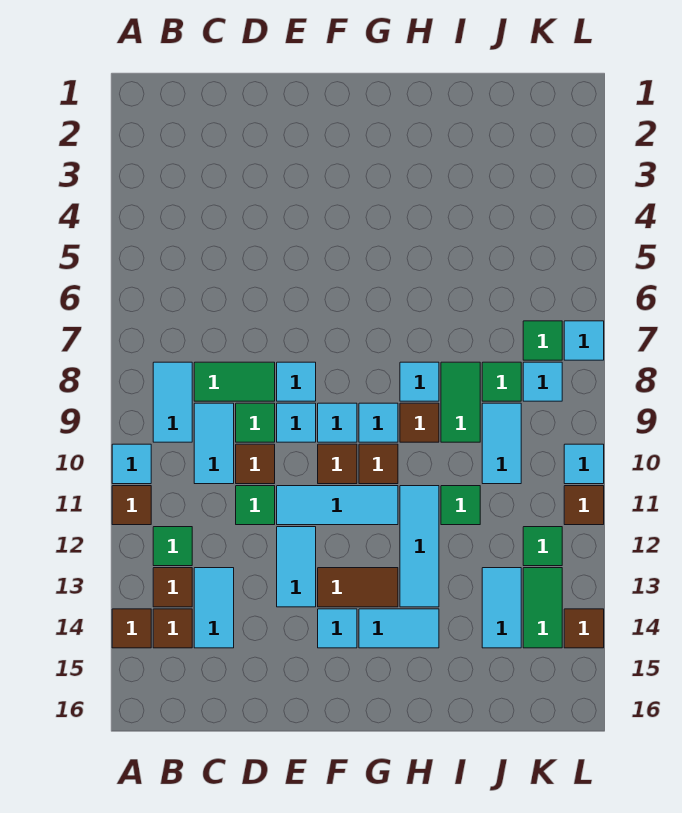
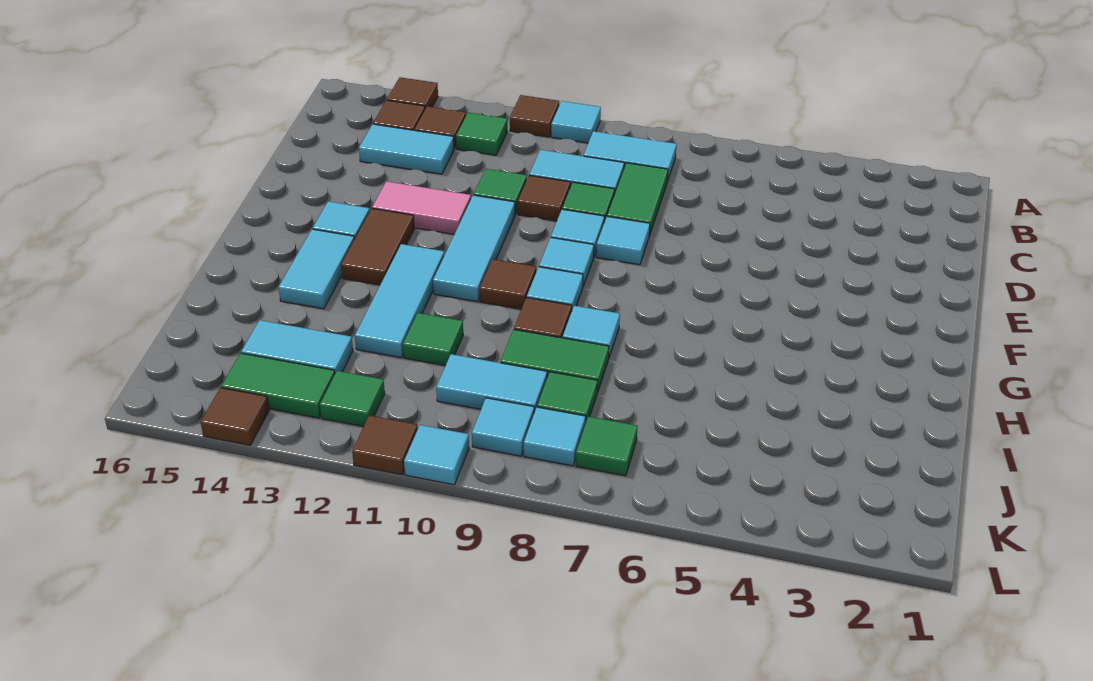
cyan tile E12:E13 level 1 -> pink tile E12:E13 level 1
brown tile F10 level 1 -> none
cyan tile H11:H13 level 1 -> cyan tile G12:I12 level 1
cyan tile L7 level 1 -> cyan tile K9 level 1

